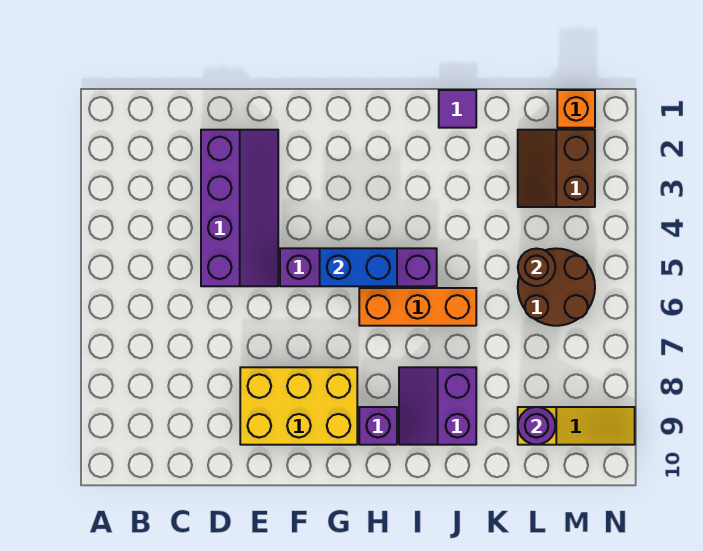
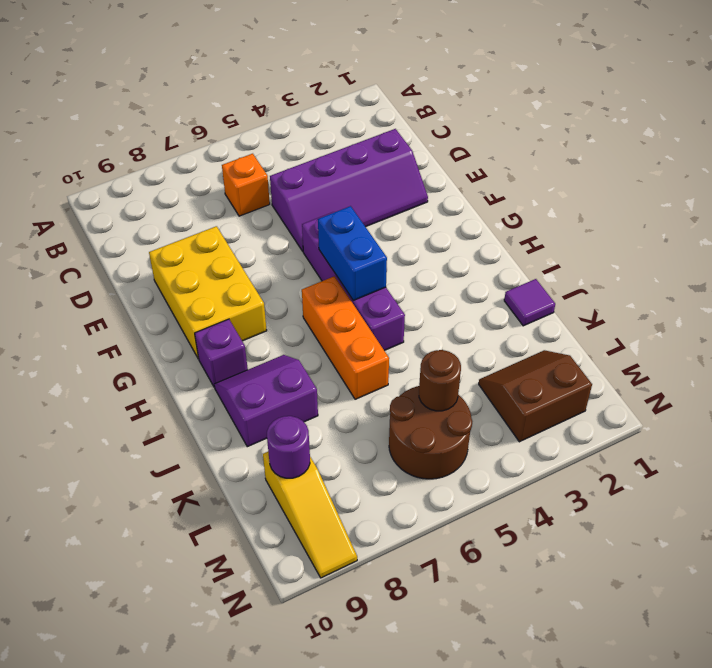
orange brick M1 level 1 -> orange brick C6 level 1

